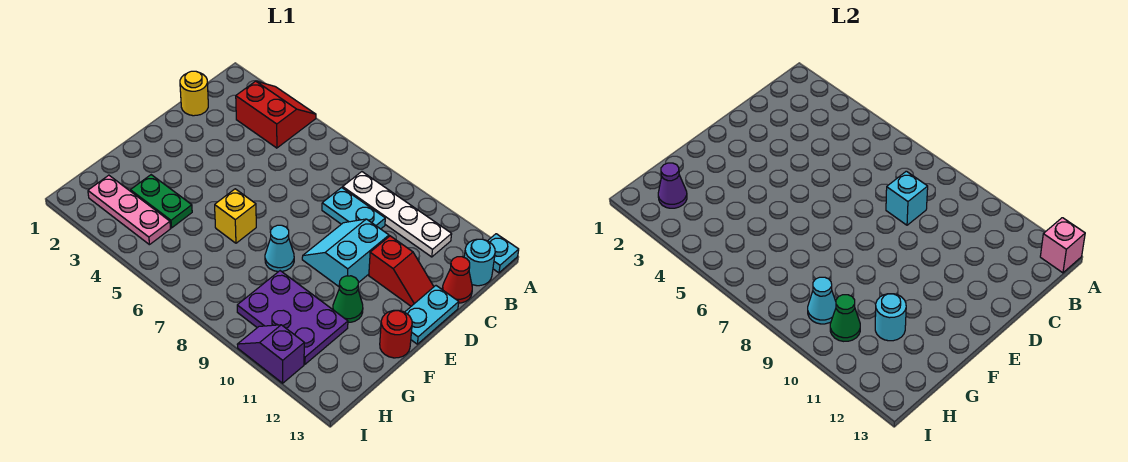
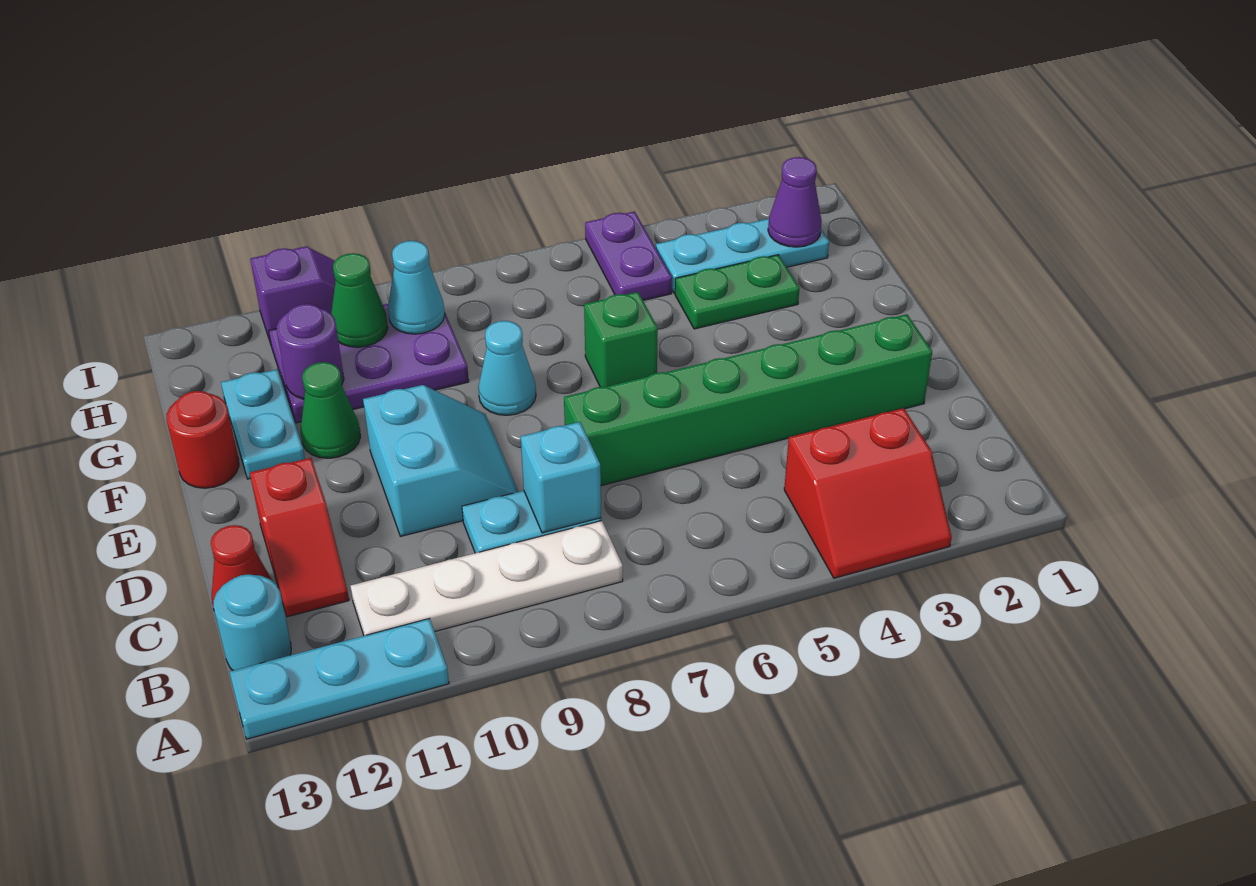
cyan plate A13 level 1 -> cyan plate A11:A13 level 1
pink brick A13 level 2 -> none
yellow round brick C1 level 1 -> none
none -> green brick D2:D7 level 1
red slope D11:D12 level 1 top 11 -> red slope C12:D12 level 1 top D
cyan plate D13:E13 level 1 -> cyan plate F12:G12 level 1
yellow brick F6 level 1 -> green brick F6 level 1
cyan round brick G11 level 2 -> purple round brick G11 level 2
pink plate H2:H4 level 1 -> cyan plate H2:H4 level 1
none -> purple plate H5:I5 level 1

